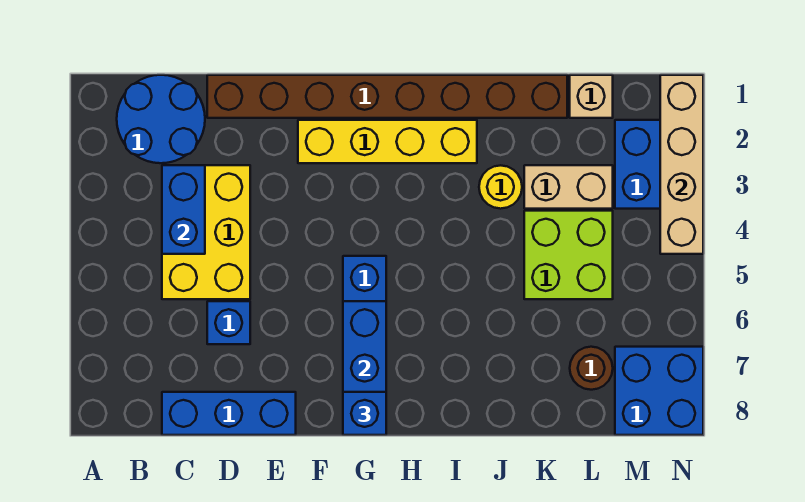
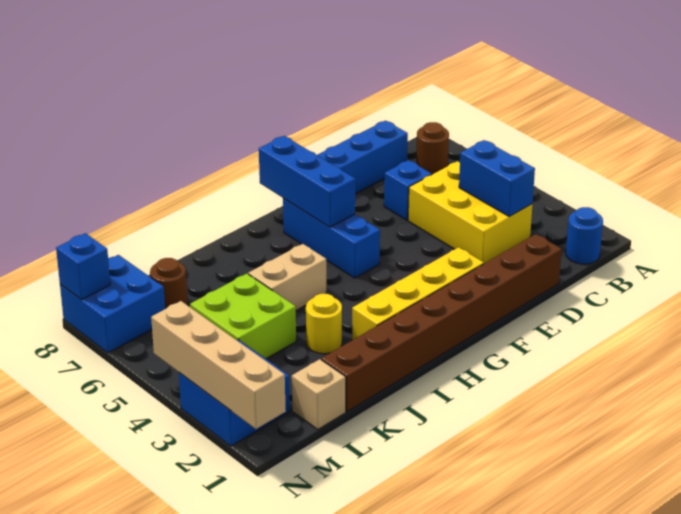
blue round brick B1:C2 level 1 -> blue round brick B1 level 1
none -> brown round brick B7 level 1
blue brick G8 level 3 -> blue brick N8 level 2
tan brick K3:L3 level 1 -> tan brick I5:J5 level 1

